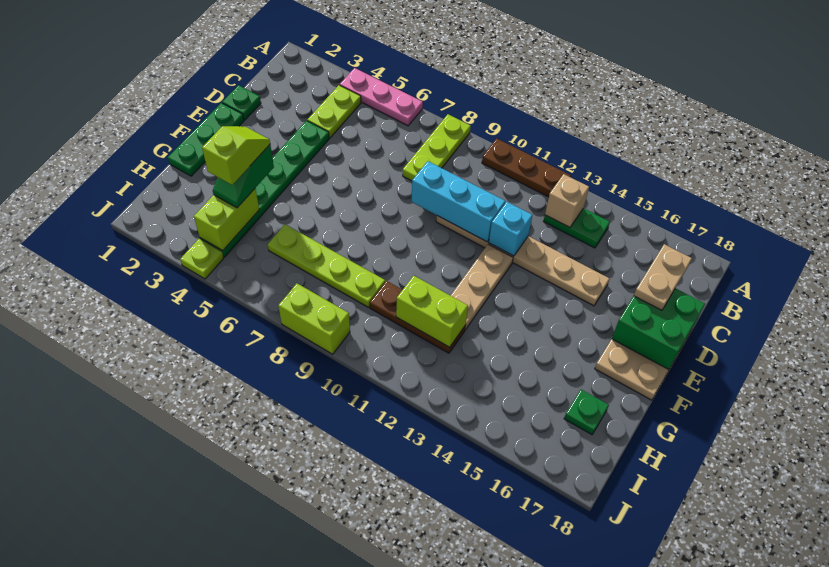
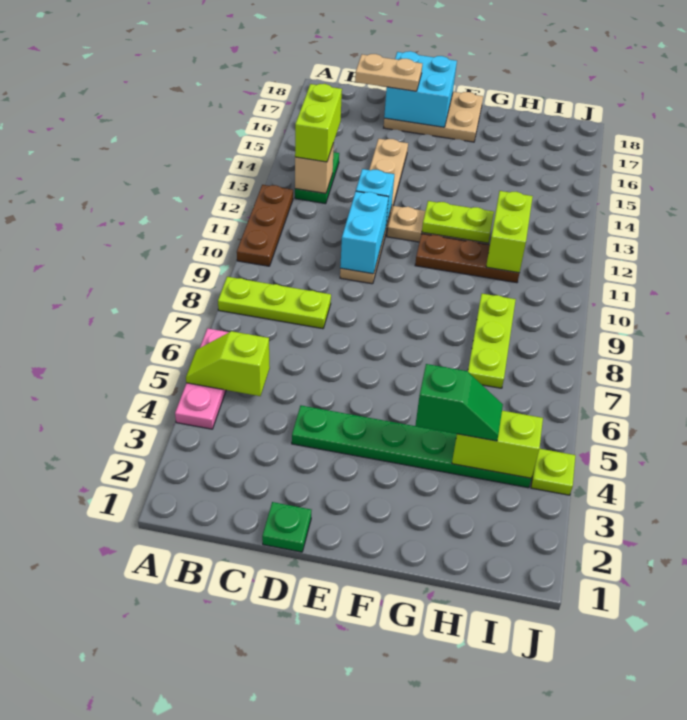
lime plate B4:C4 level 1 -> lime plate F12:G12 level 2
cyan brick D9:D11 level 2 -> cyan brick D10:D11 level 2
green brick D17:E18 level 2 -> cyan brick D17:E18 level 2
green plate E1:G1 level 1 -> none
lime slope G4:H4 level 4 top H -> lime slope A5:B5 level 2 top B
lime plate H6:H9 level 1 -> lime plate H7:H9 level 1
brown plate H10:H12 level 1 -> brown plate F11:H11 level 1
green plate H17 level 1 -> none
lime brick J8:J9 level 1 -> lime brick B13:B14 level 3

